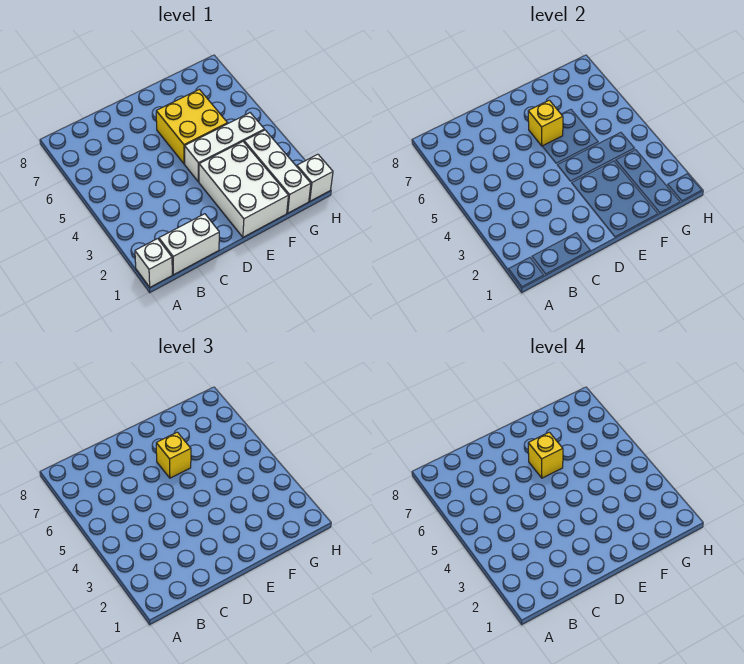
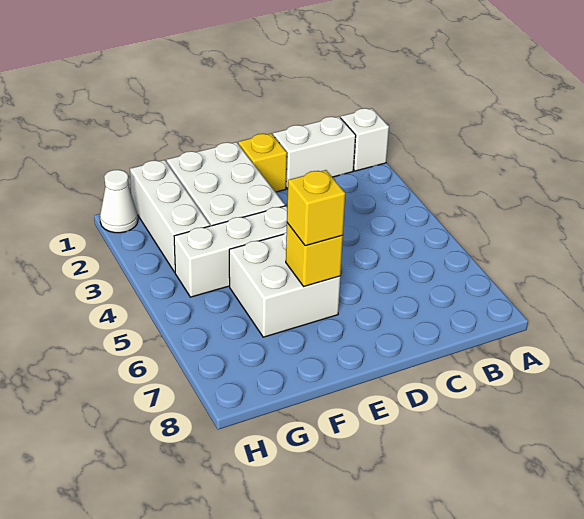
yellow brick E5:F6 level 1 -> white brick E5:F6 level 1
yellow brick E6 level 4 -> yellow brick D1 level 1
white brick H1 level 1 -> white cone H1 level 1

